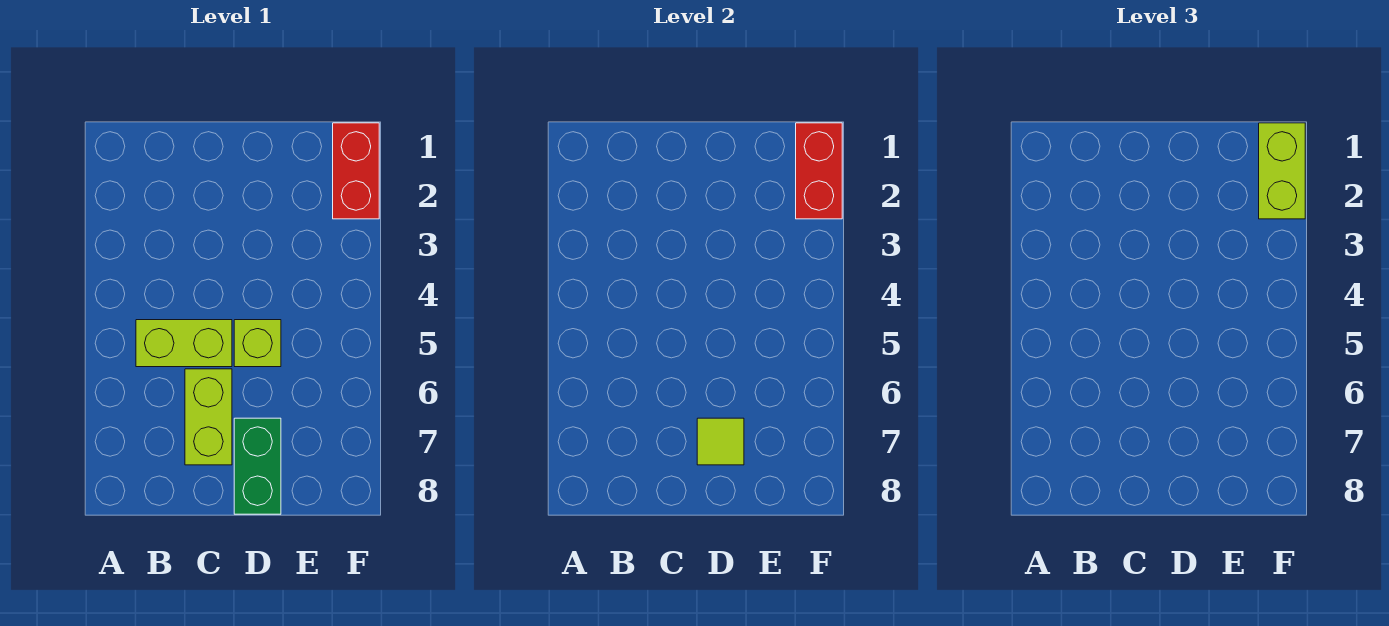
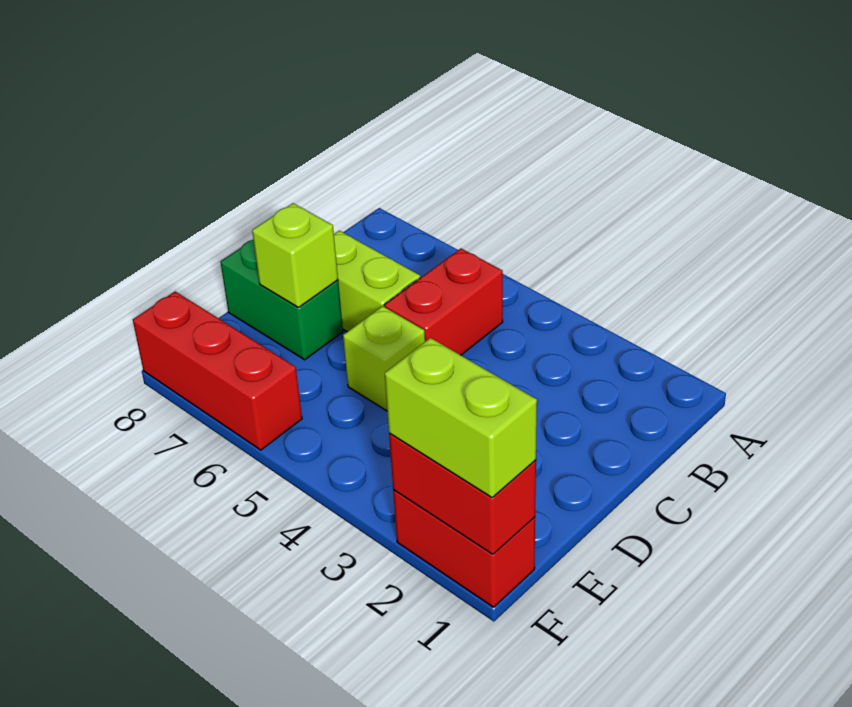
lime brick B5:C5 level 1 -> red brick B5:C5 level 1
lime tile D7 level 2 -> lime brick D7 level 2
none -> red brick F6:F8 level 1

